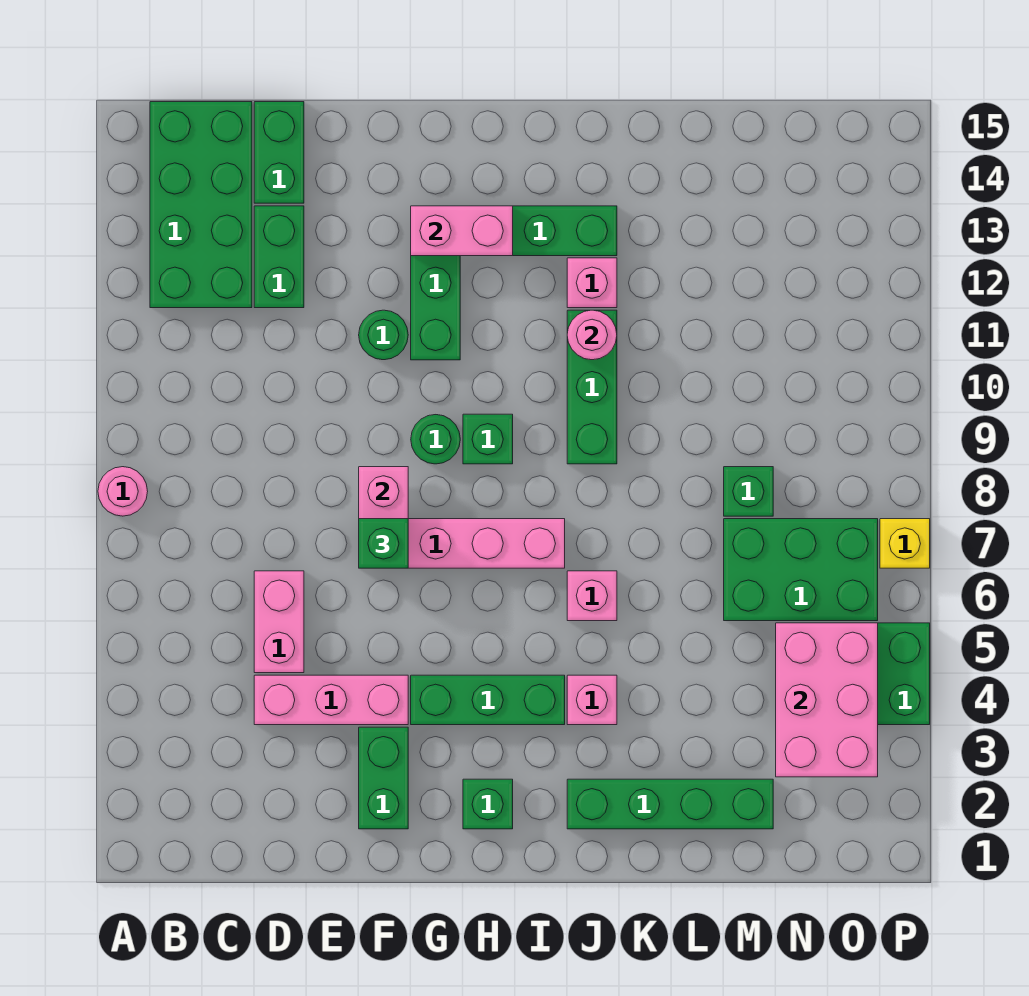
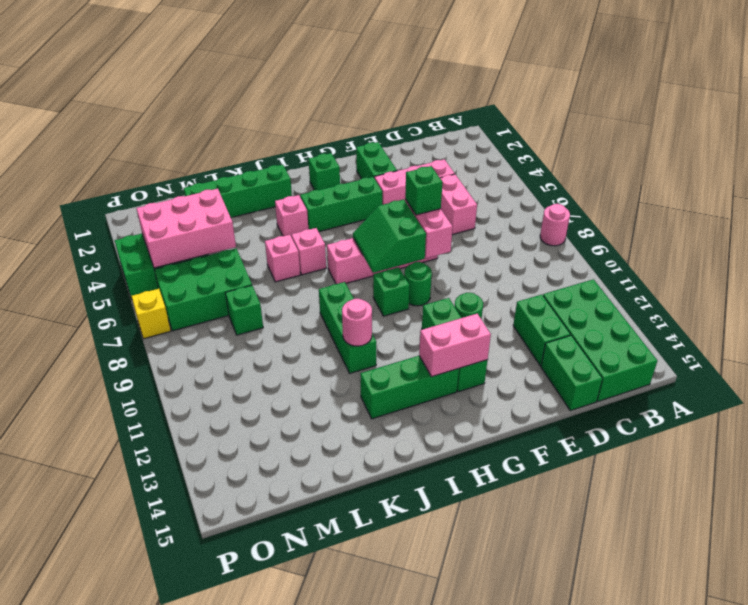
none -> green slope G7:H8 level 2 top G
pink brick J12 level 1 -> pink brick K6 level 1
pink brick N3:O5 level 2 -> pink brick M4:O5 level 2

